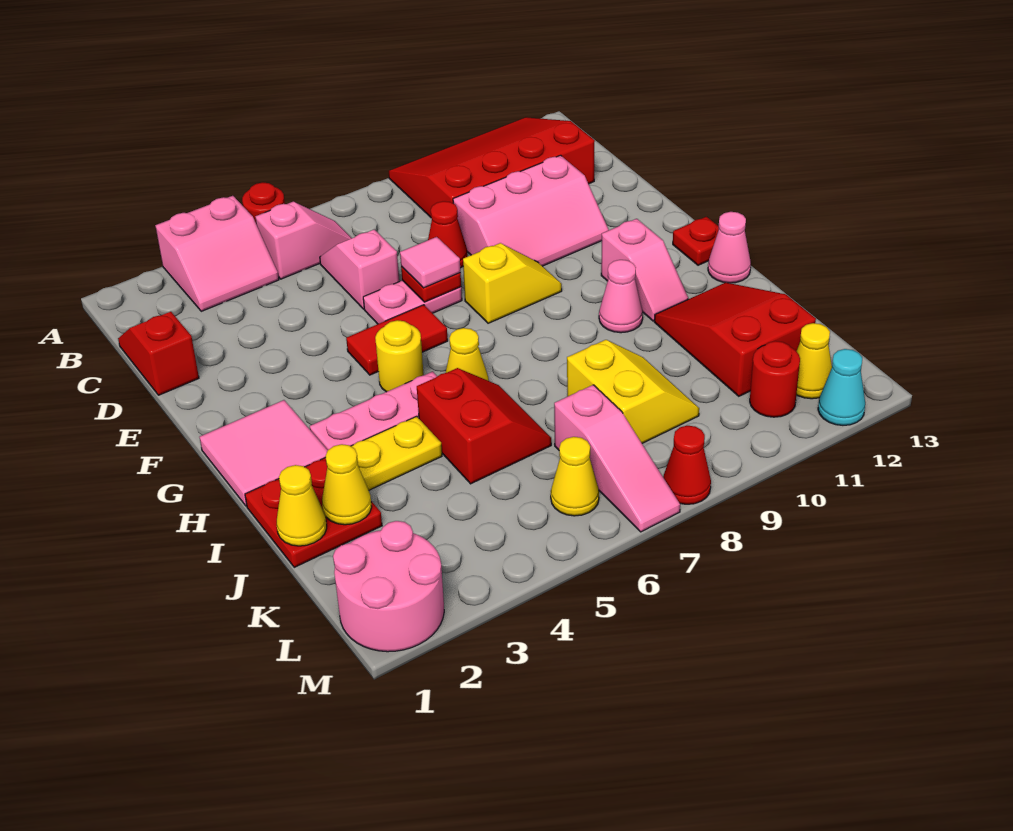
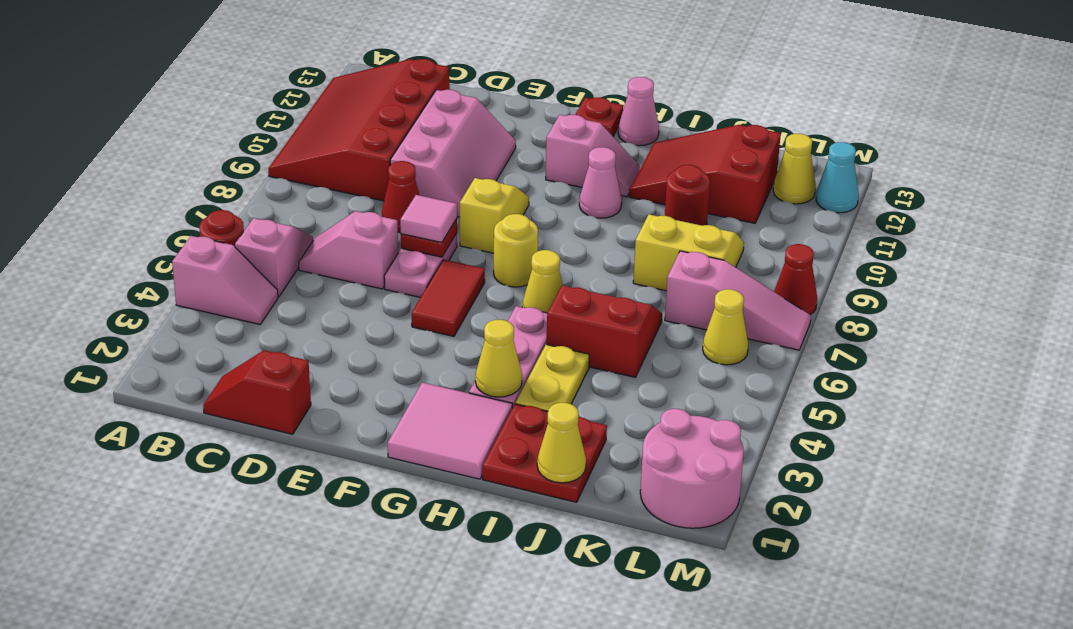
pink slope A3:B4 level 1 top A -> pink slope A4:B4 level 1 top A
yellow round brick G5 level 1 -> yellow round brick G7 level 1
yellow cone J2 level 2 -> yellow cone H3 level 2
red round brick L11 level 1 -> red round brick J10 level 1

